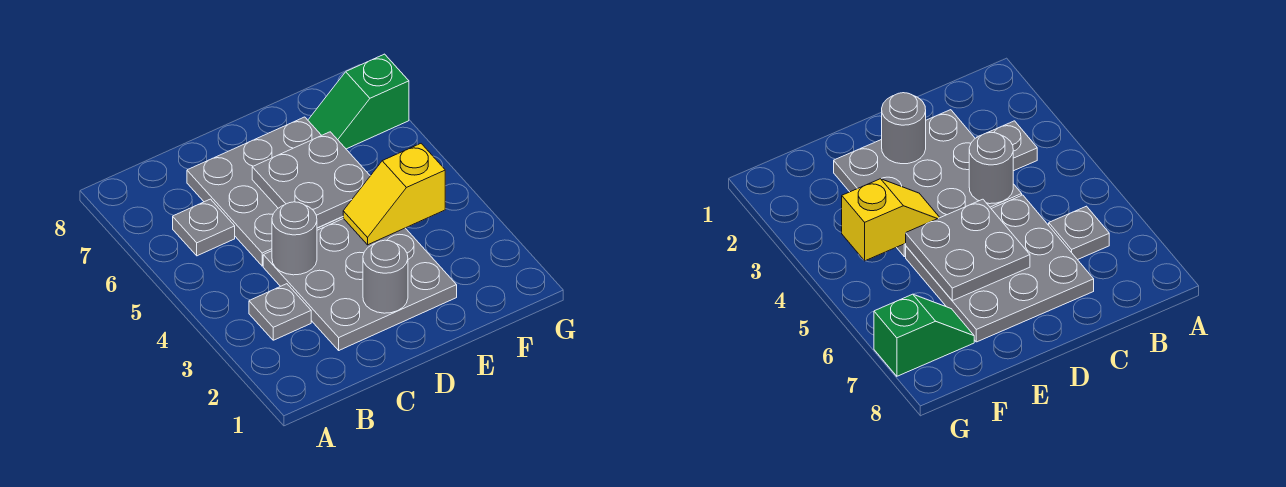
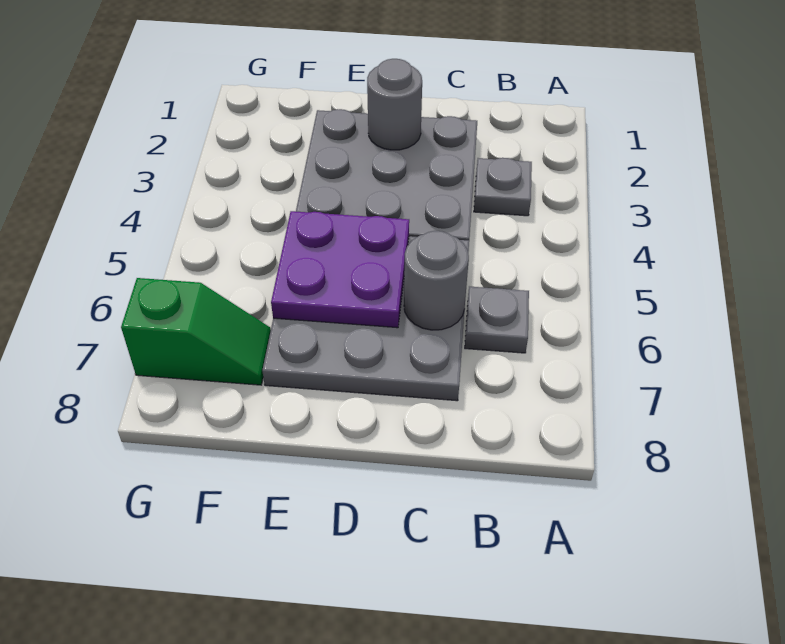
grey round brick C4 level 2 -> grey round brick C6 level 2
grey plate D5:E6 level 2 -> purple plate D5:E6 level 2
yellow slope E4:F4 level 2 top F -> none

